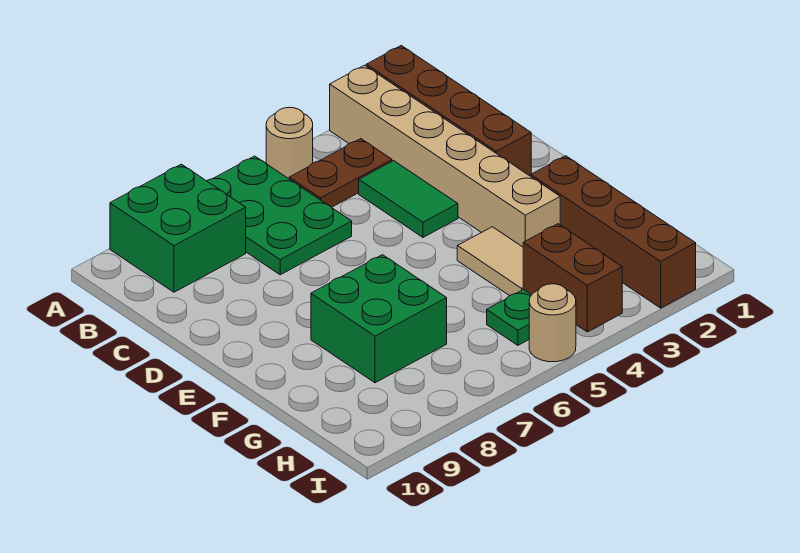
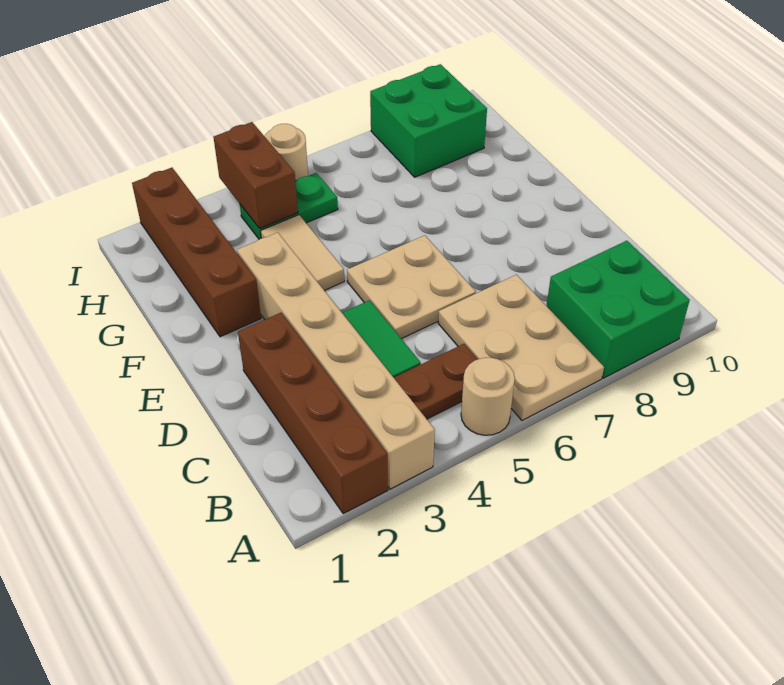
green plate A6:C7 level 1 -> tan plate A6:C7 level 1
none -> tan plate D5:E6 level 1
green brick F7:G8 level 1 -> green brick H8:I9 level 1

